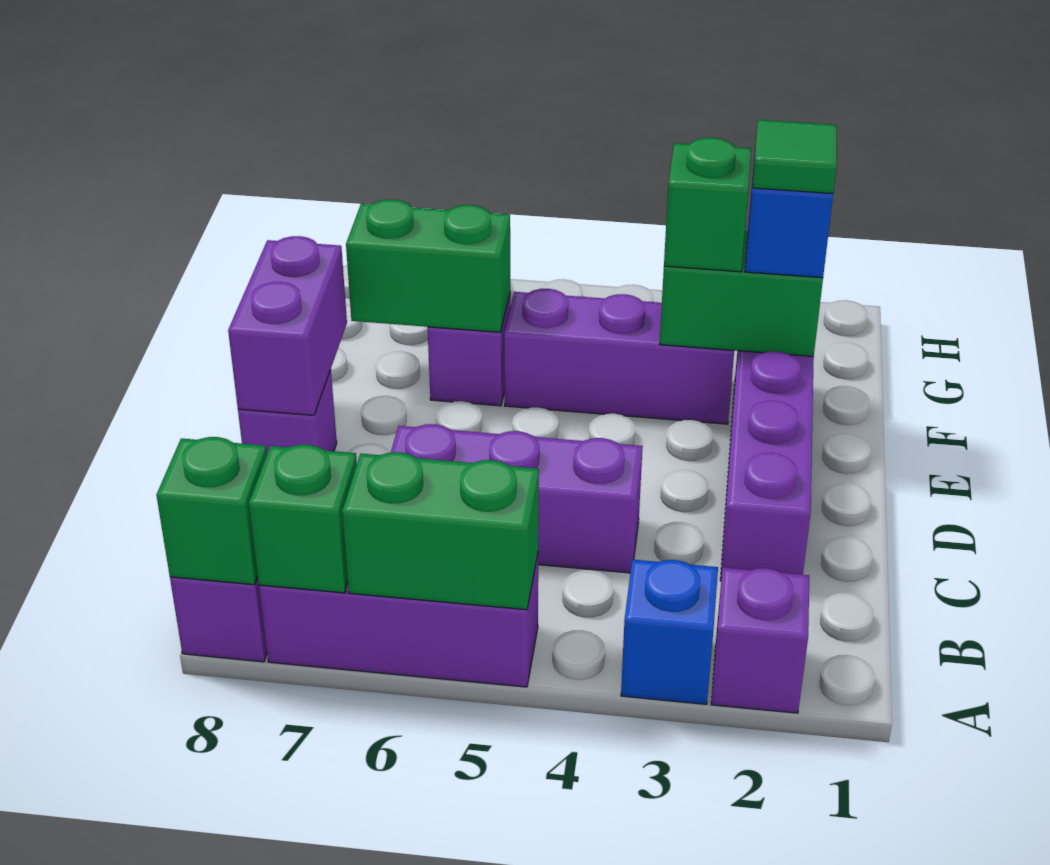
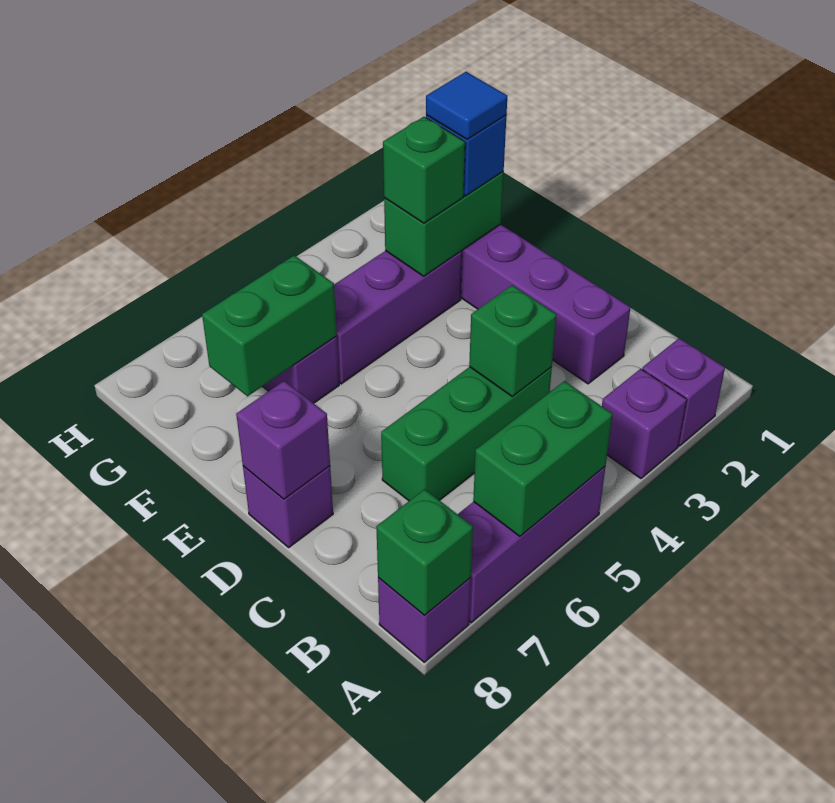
blue brick A3 level 1 -> purple brick A3 level 1
green brick A7 level 2 -> green brick C4 level 2
purple brick C4:C6 level 1 -> green brick C4:C6 level 1
purple brick D8:E8 level 2 -> purple brick D8 level 2
green tile F2 level 4 -> blue tile F2 level 4

